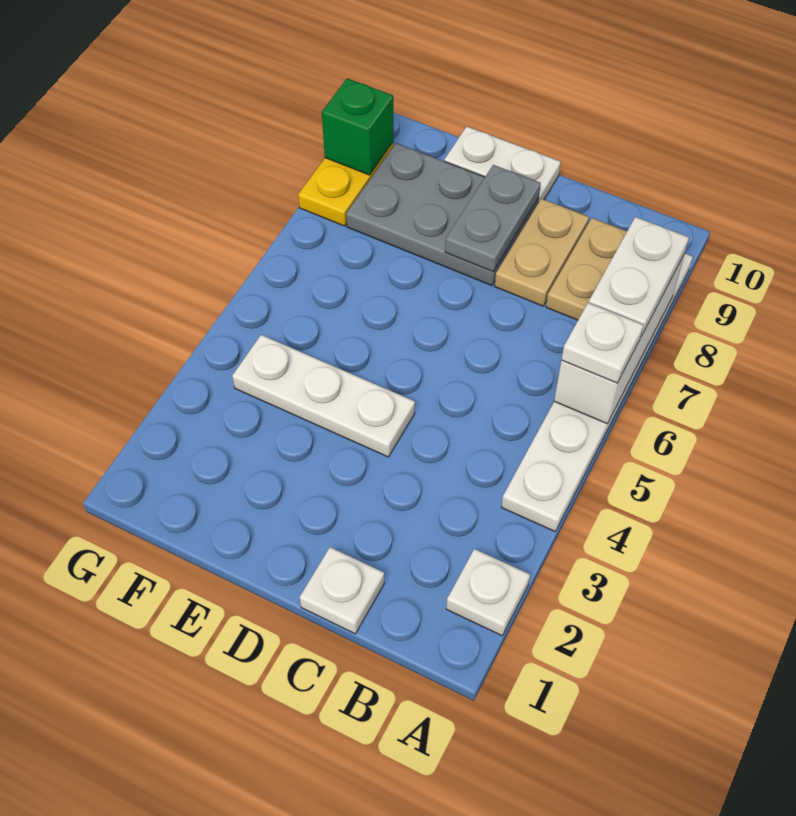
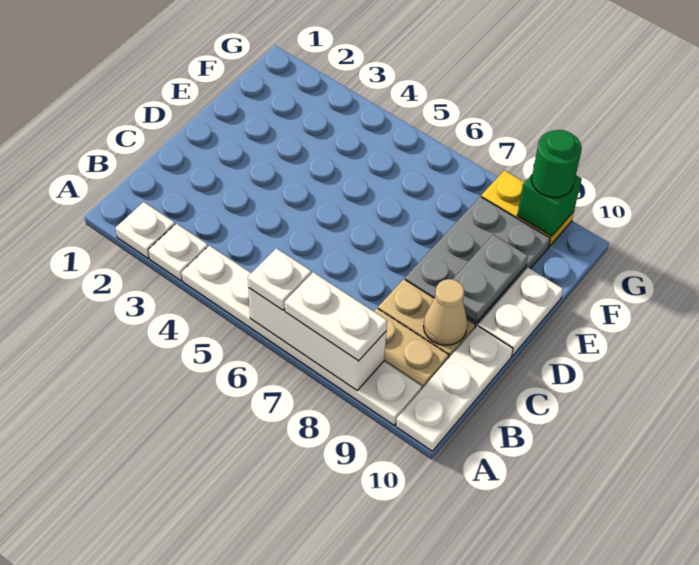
white plate C1 level 1 -> white plate A3 level 1
none -> tan cone C9 level 2
white plate D4:F4 level 1 -> white plate A10:C10 level 1
grey plate D8:D9 level 2 -> grey plate D9:E9 level 2
none -> green round brick G9 level 3

